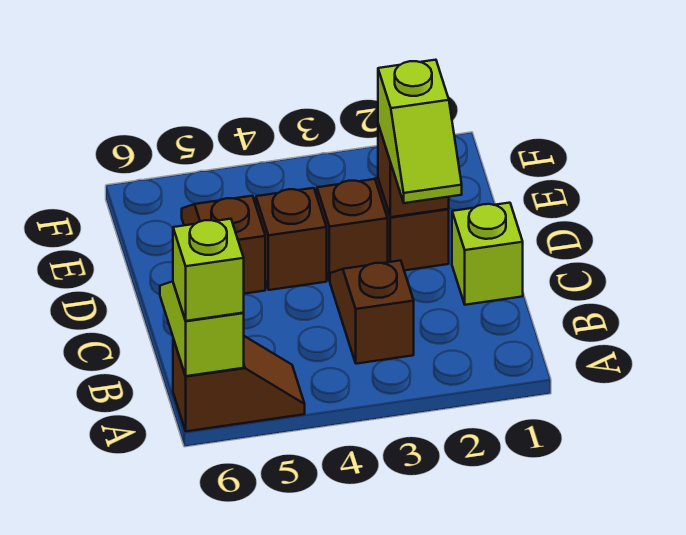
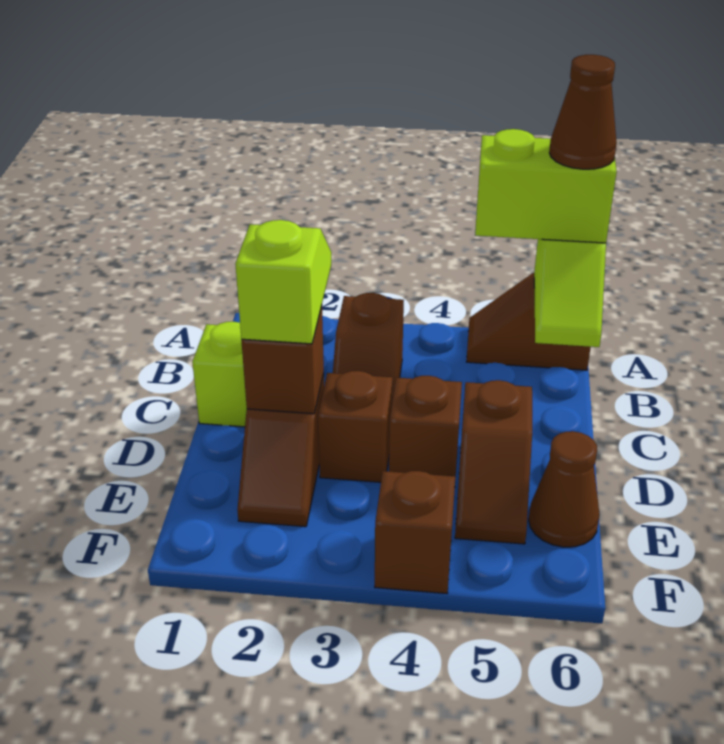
lime brick A6 level 3 -> lime brick A5:A6 level 3
none -> brown cone A6 level 4
none -> brown cone E6 level 1
none -> brown brick F4 level 1

